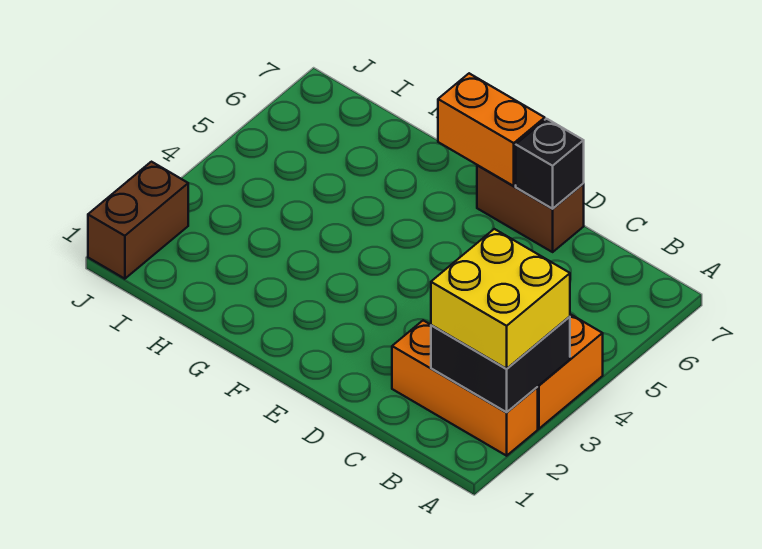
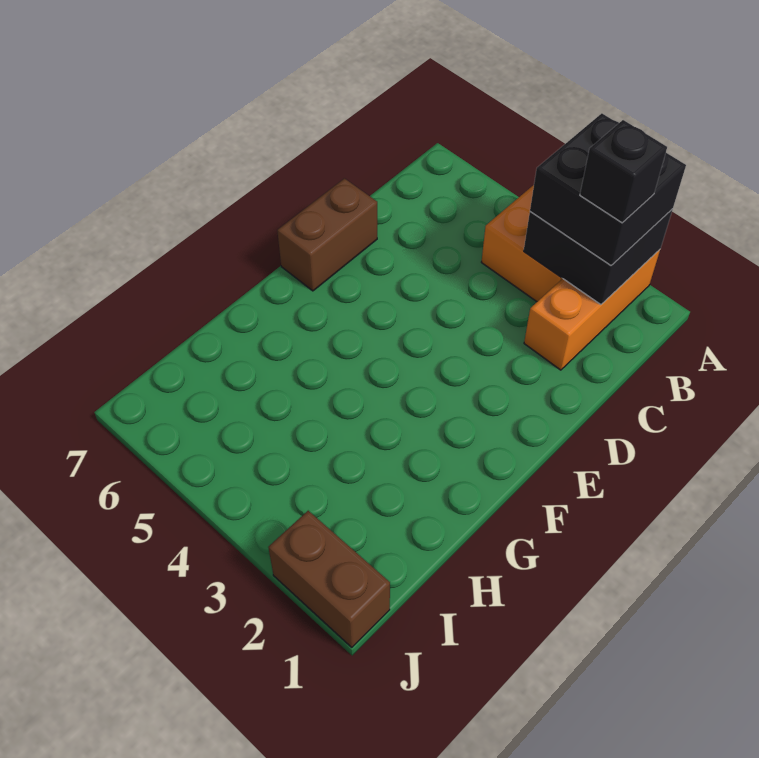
yellow brick A2:B3 level 3 -> black brick A2:B3 level 3
black brick D7 level 2 -> black brick B2 level 4
orange brick E7:F7 level 2 -> none

